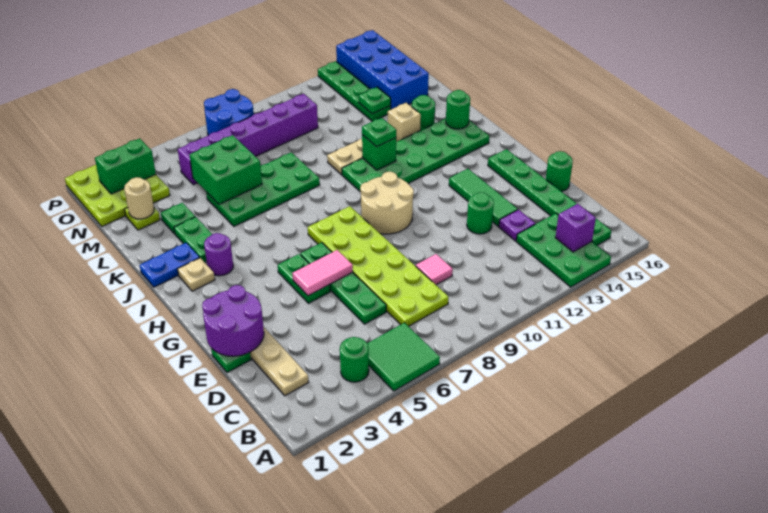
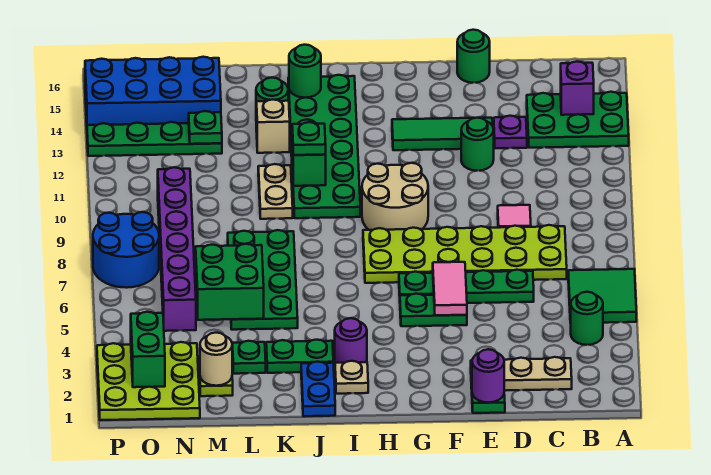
green plate B15:G15 level 1 -> none
purple round brick E1:F2 level 2 -> purple round brick E1 level 2

